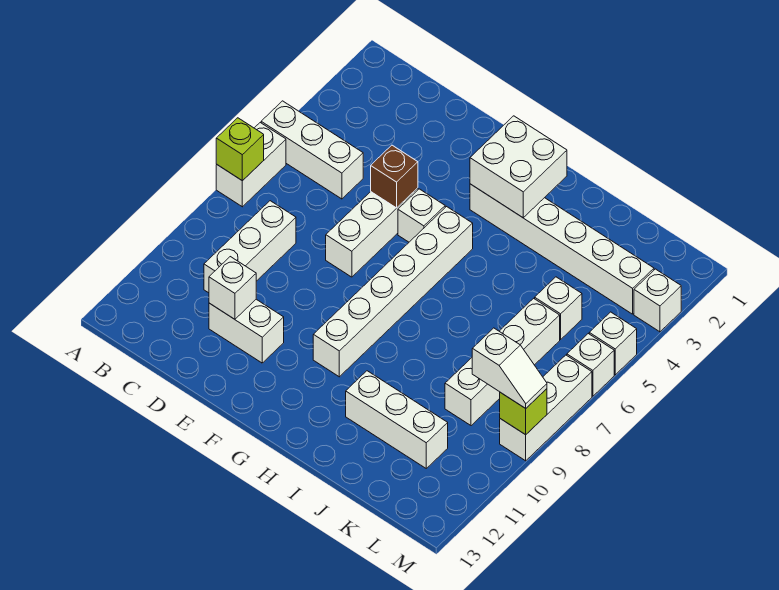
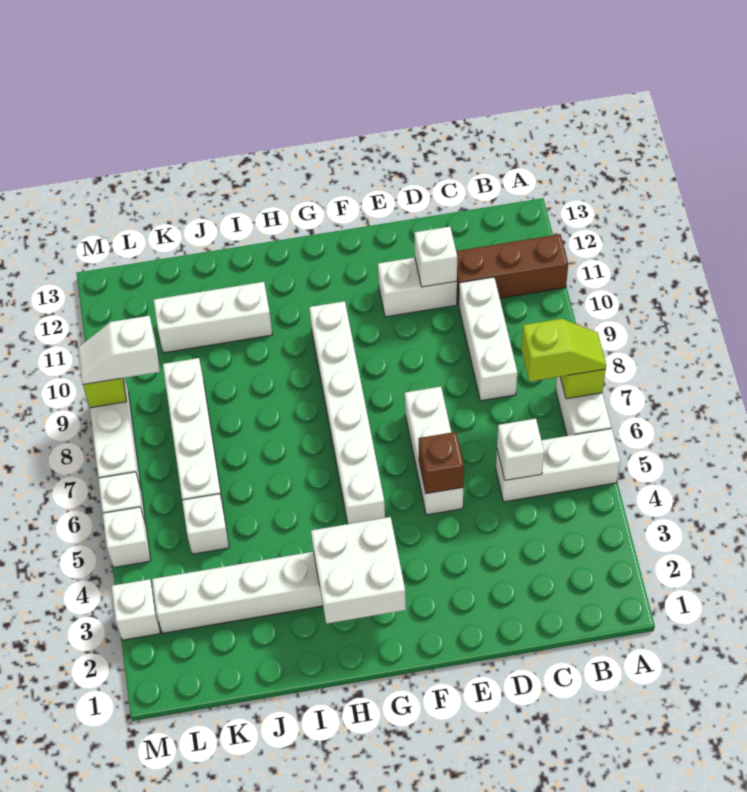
none -> lime slope A7:B7 level 3 top B
none -> brown brick A11:C11 level 1
white brick F5 level 1 -> white brick C5 level 2

